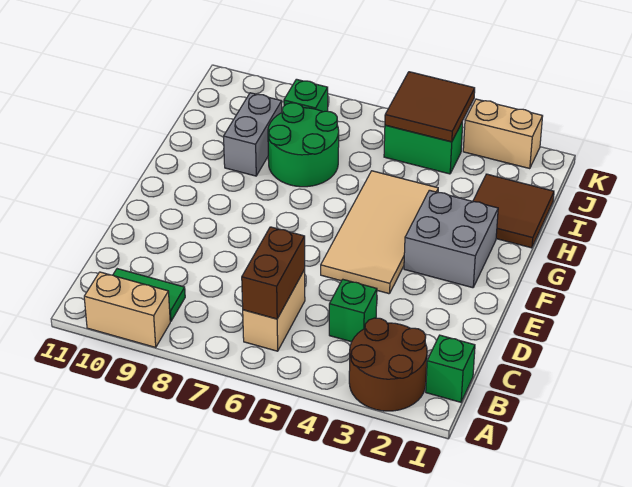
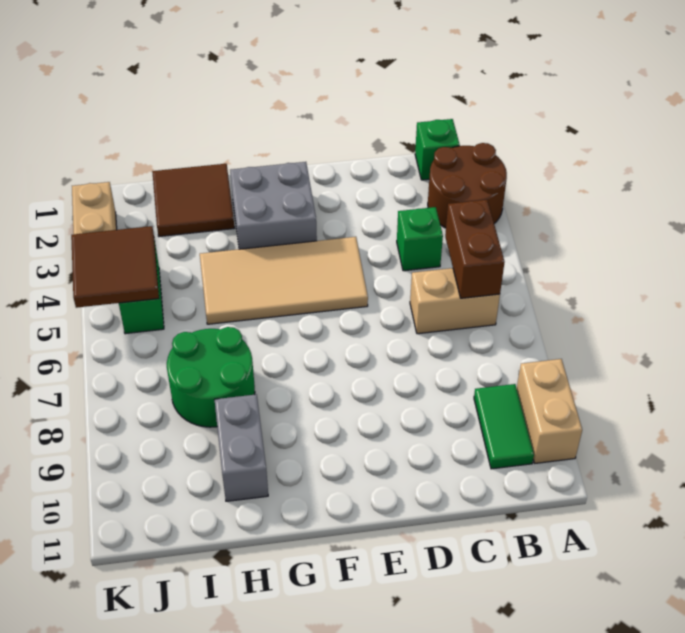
brown brick B6:C6 level 2 -> brown brick B5:B6 level 2
grey brick H9:I9 level 1 -> grey brick H9:H10 level 1
green brick J8 level 1 -> none

